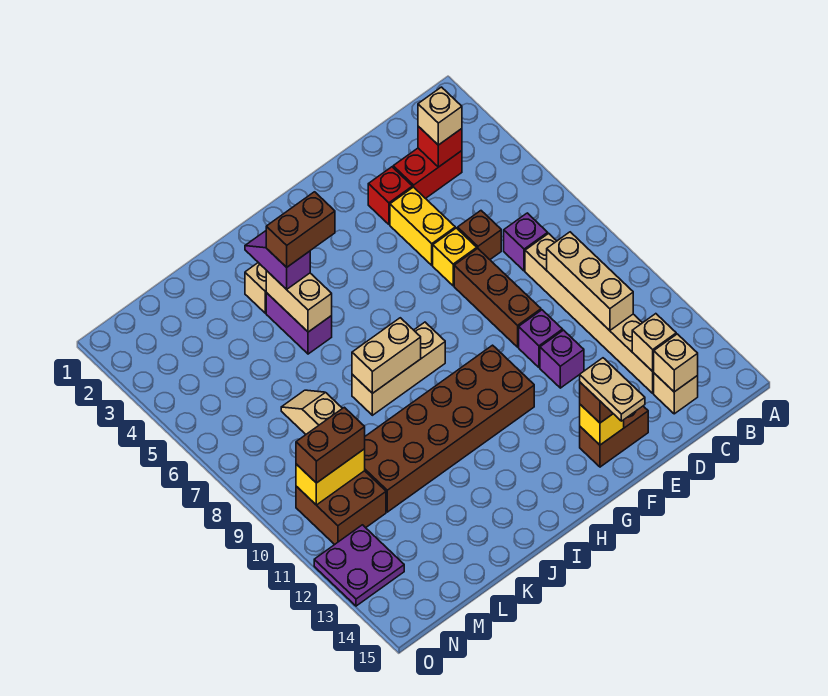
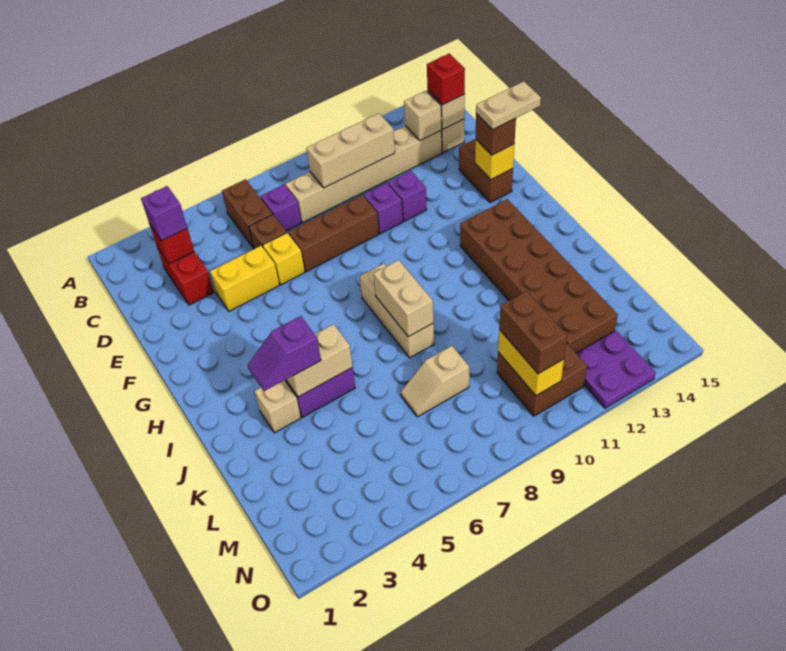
tan brick C3 level 3 -> purple brick C3 level 3
red brick E3 level 1 -> red brick C14 level 3
brown brick G10:L11 level 1 -> brown brick H12:M13 level 1
brown brick I4:J4 level 4 -> brown brick B6:C6 level 1

